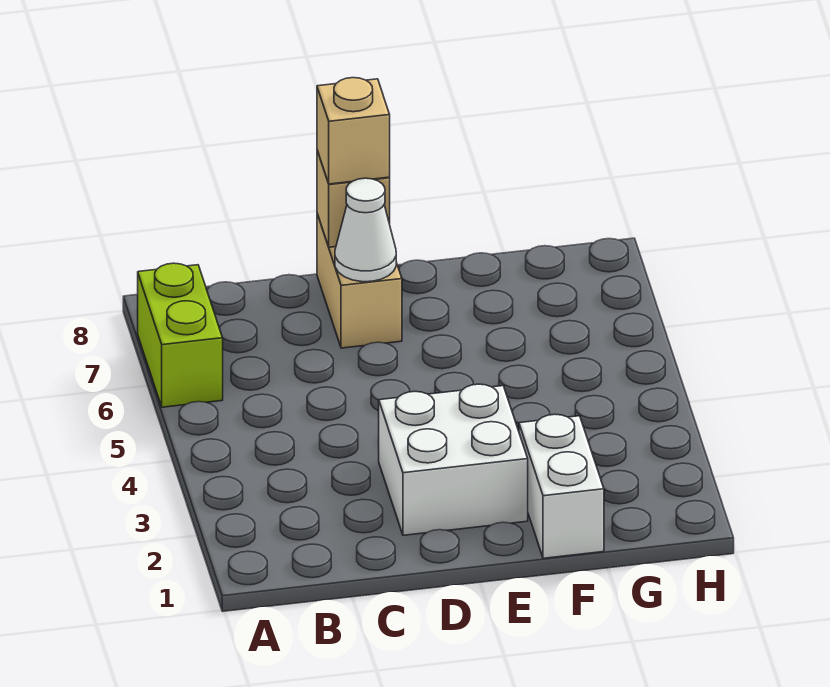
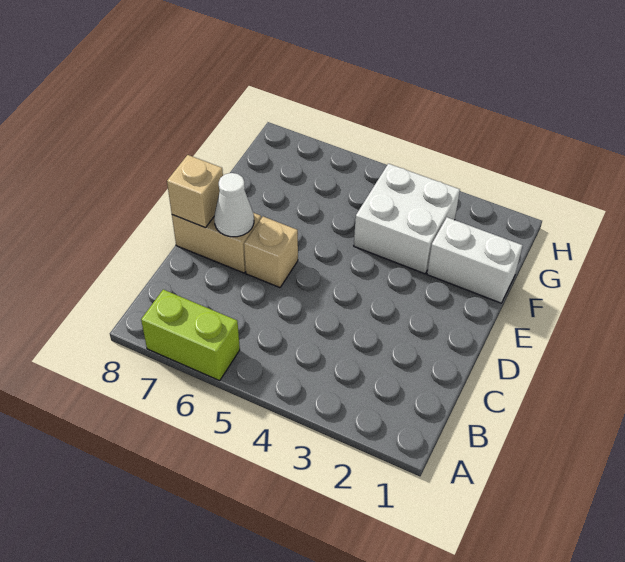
white brick D2:E3 level 1 -> white brick F3:G4 level 1
tan brick D8 level 3 -> tan brick D6 level 1

